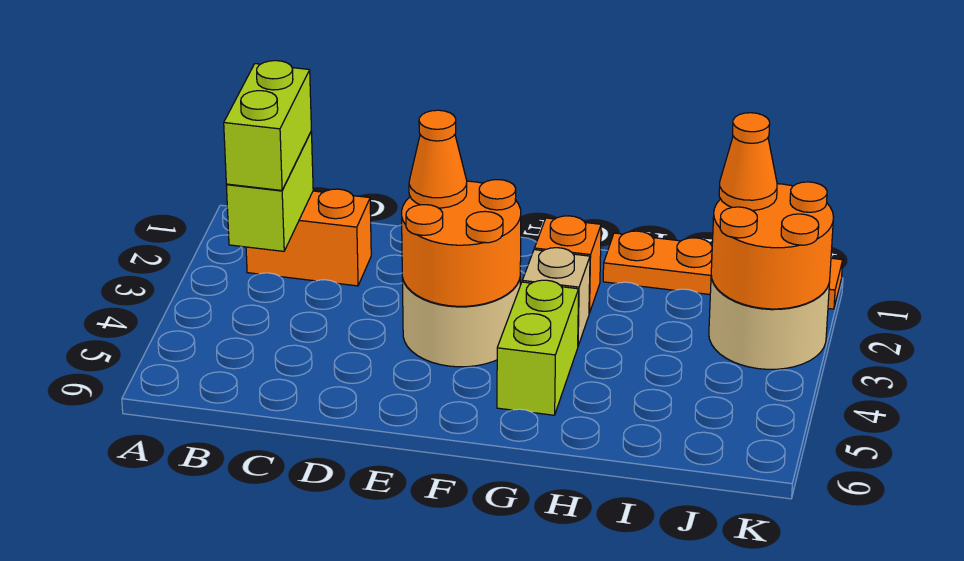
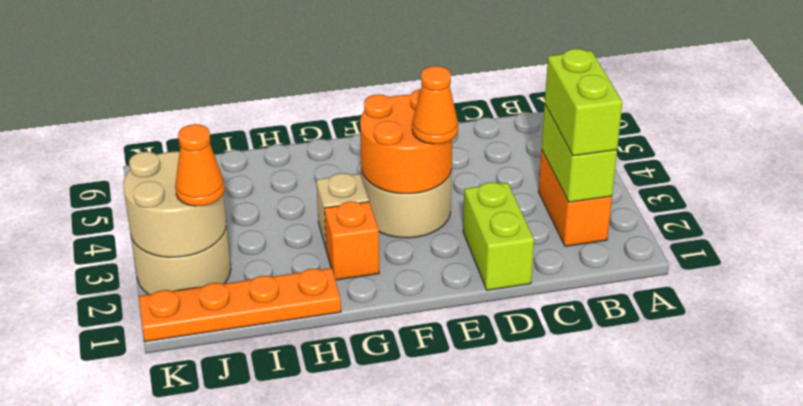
orange brick B2:C2 level 1 -> orange brick B2:B3 level 1
lime brick G4:G5 level 1 -> lime brick D1:D2 level 1
orange round brick J2:K3 level 2 -> tan round brick J2:K3 level 2

